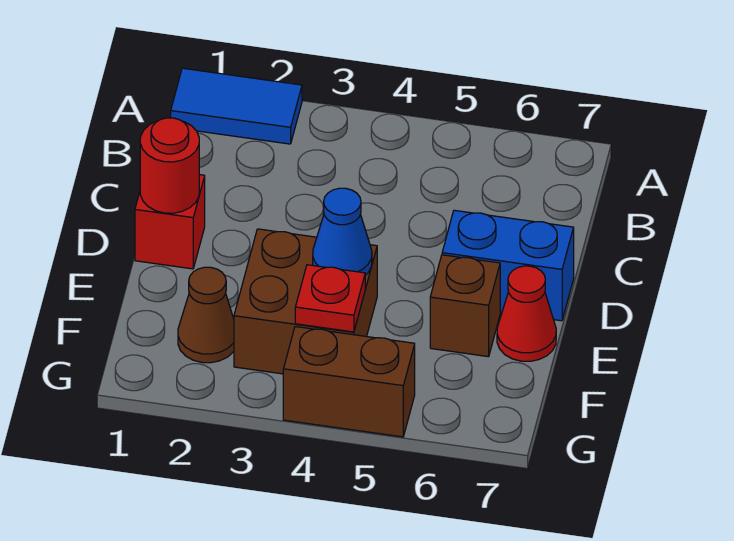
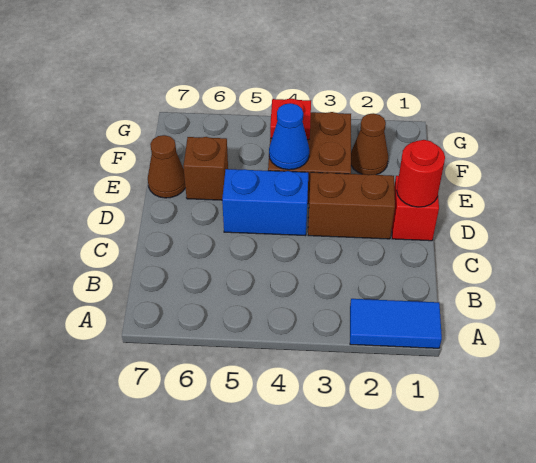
blue brick D6:D7 level 1 -> blue brick D4:D5 level 1
red cone E7 level 1 -> brown cone E7 level 1
brown brick G4:G5 level 1 -> brown brick D2:D3 level 1

